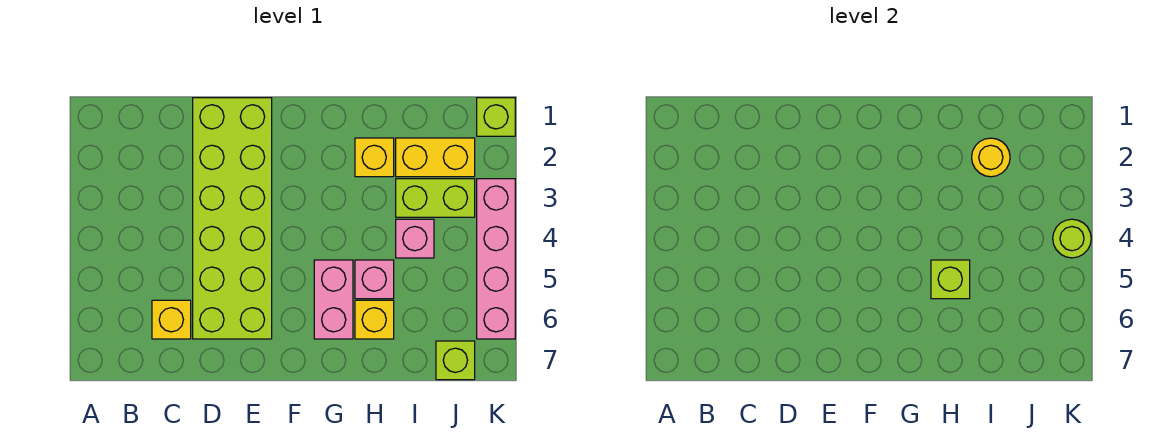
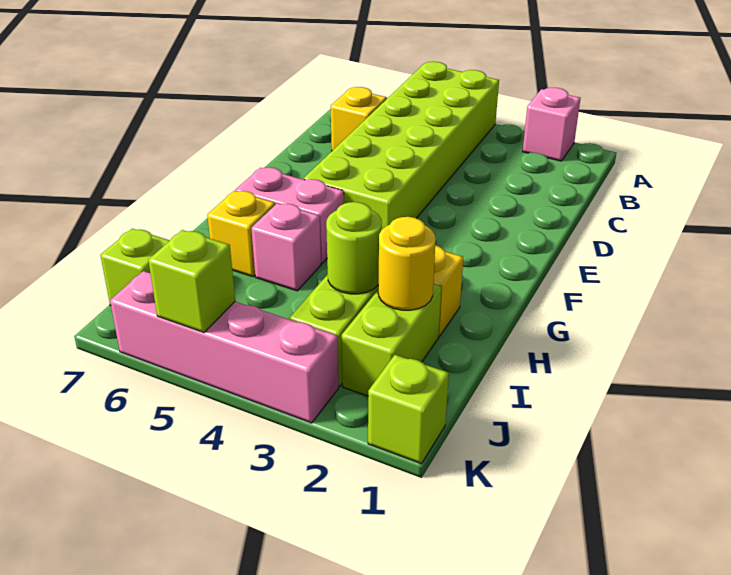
lime brick D1:E6 level 1 -> lime brick A4:F5 level 1
lime brick H5 level 2 -> lime brick K5 level 2
yellow brick I2:J2 level 1 -> lime brick I2:J2 level 1
pink brick I4 level 1 -> pink brick A2 level 1
lime round brick K4 level 2 -> lime round brick I3 level 2

